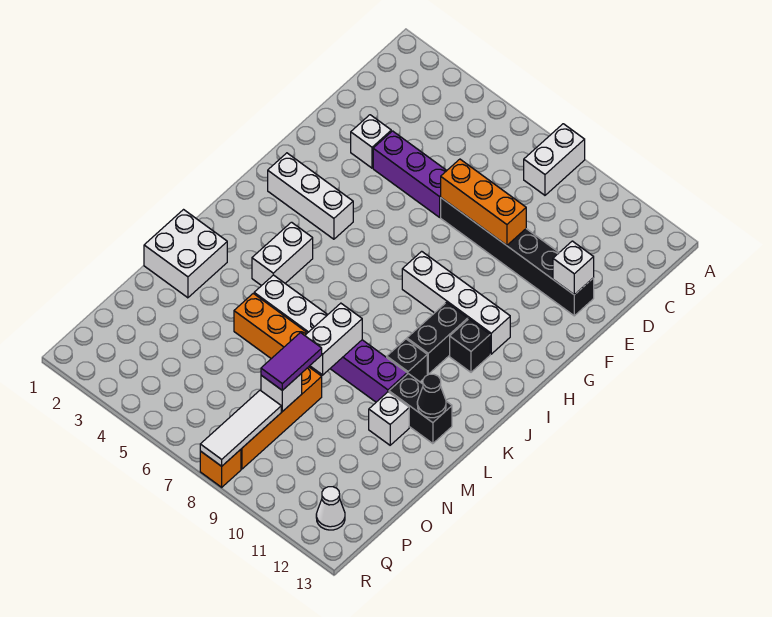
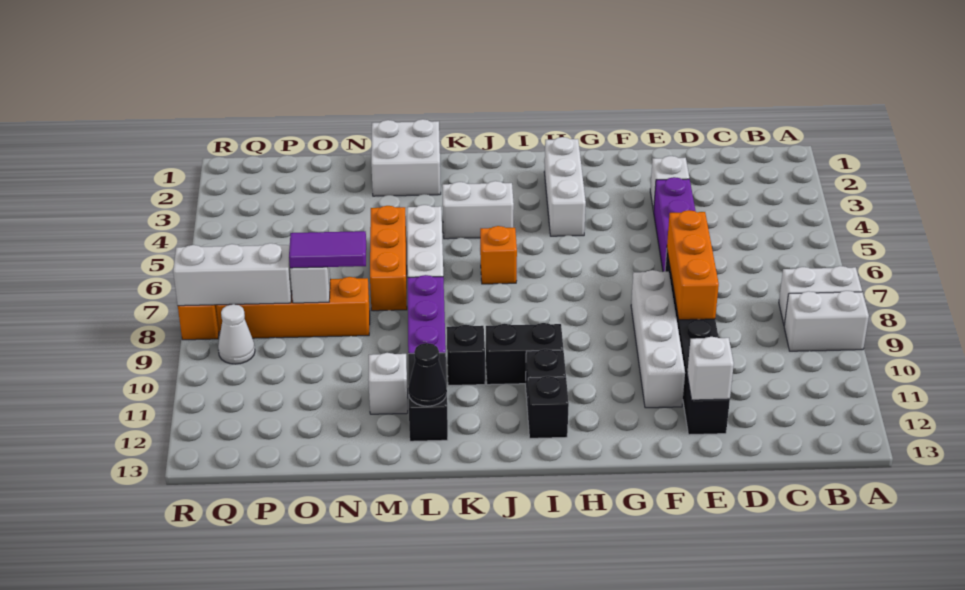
white brick H8:H11 level 1 -> white brick F8:F11 level 1
none -> black brick I12 level 1
none -> orange brick J6 level 1
white brick L8:M8 level 2 -> white brick A9:B9 level 1
white tile P8:R8 level 2 -> white brick P8:R8 level 2
white cone Q12 level 1 -> white cone Q9 level 1

